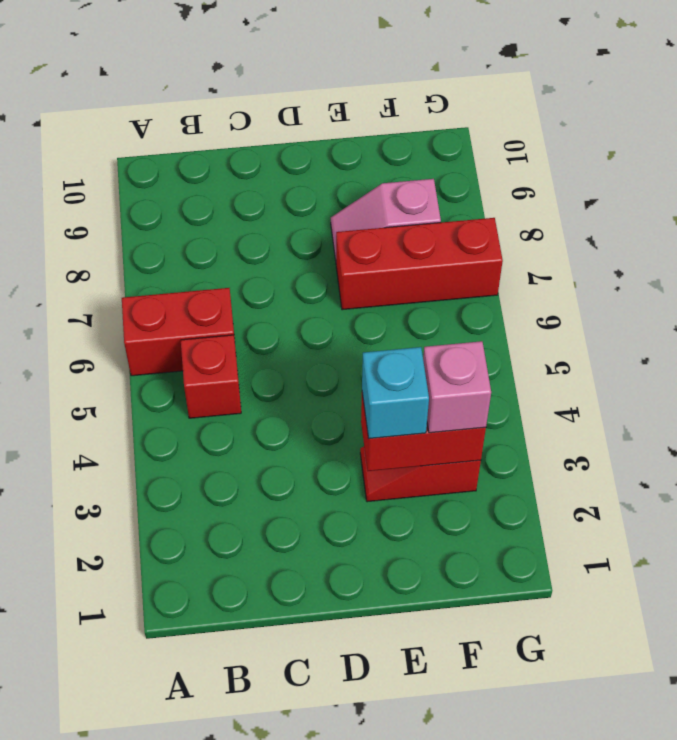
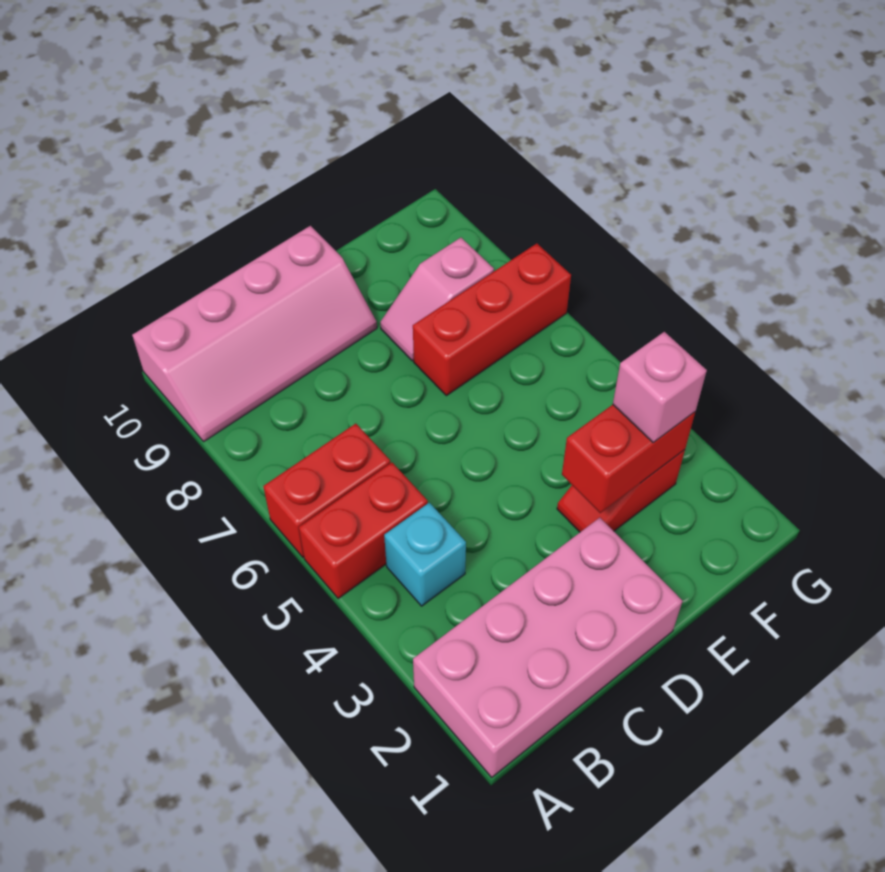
none -> pink brick A1:D2 level 1
none -> pink slope A9:D10 level 1 top 10
red brick B5 level 1 -> red brick A5:B5 level 1
cyan brick E3 level 3 -> cyan brick B4 level 1

